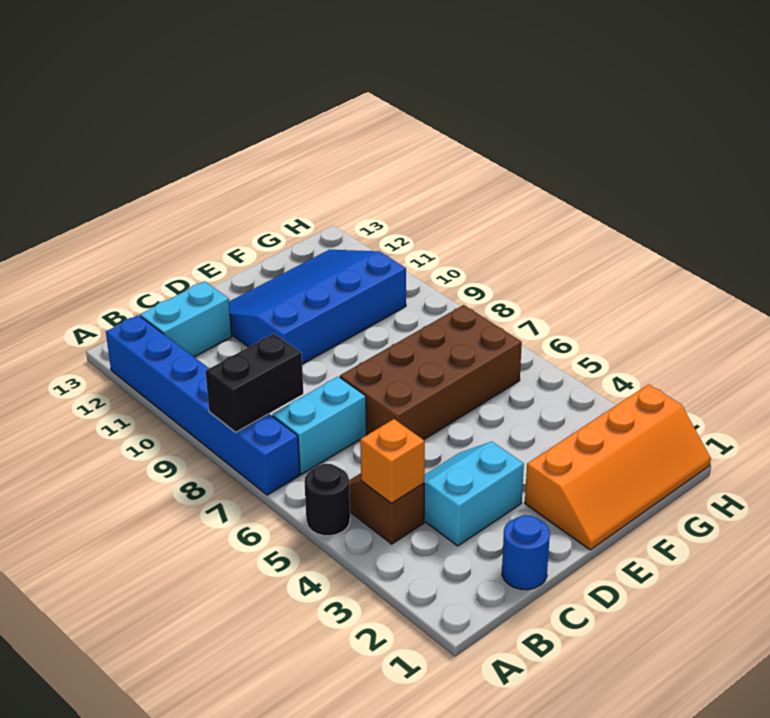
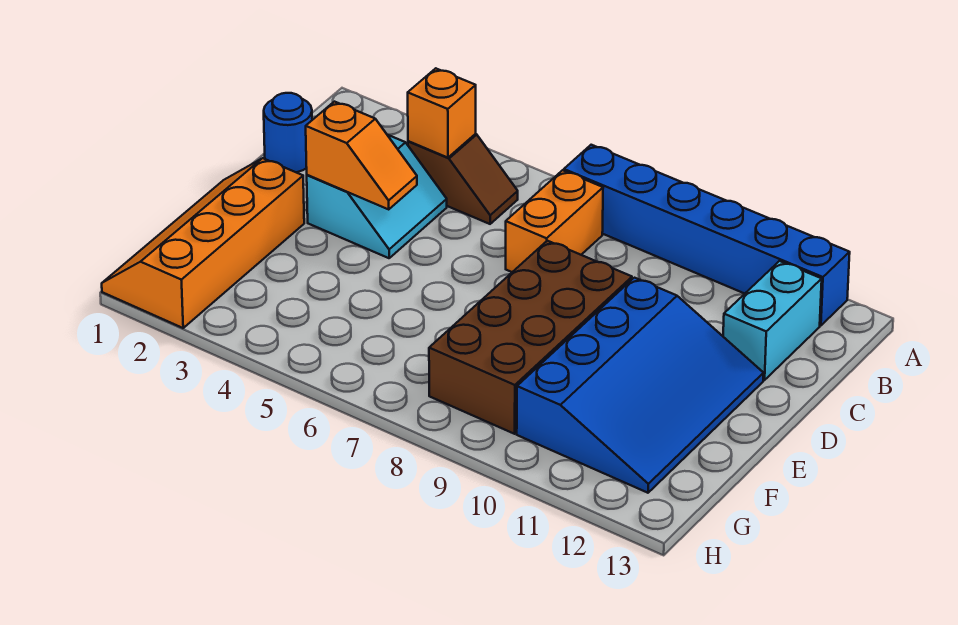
black round brick A5 level 1 -> none
black brick A8:B8 level 2 -> none
cyan brick B7:C7 level 1 -> orange brick B7:C7 level 1
none -> orange slope D3:D4 level 2 top 3
brown brick D6:G7 level 1 -> brown brick D8:G9 level 1

